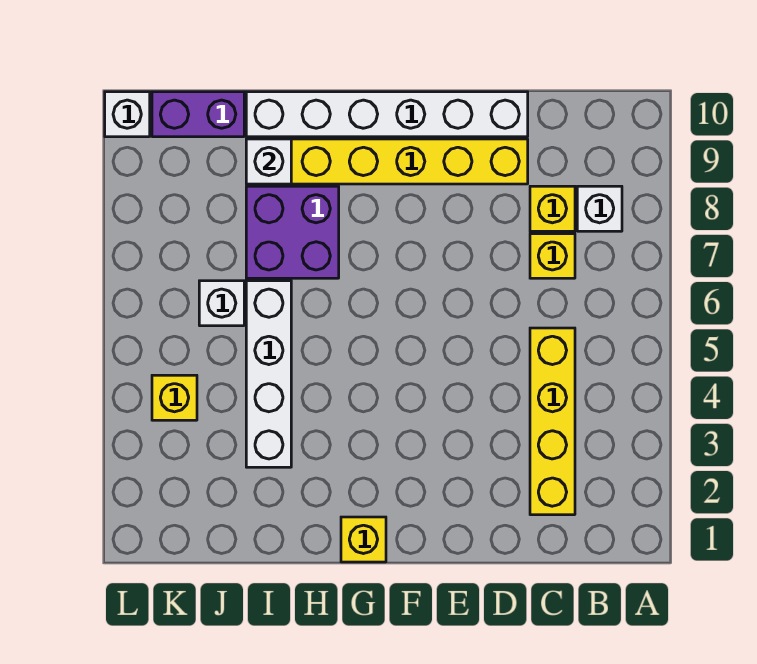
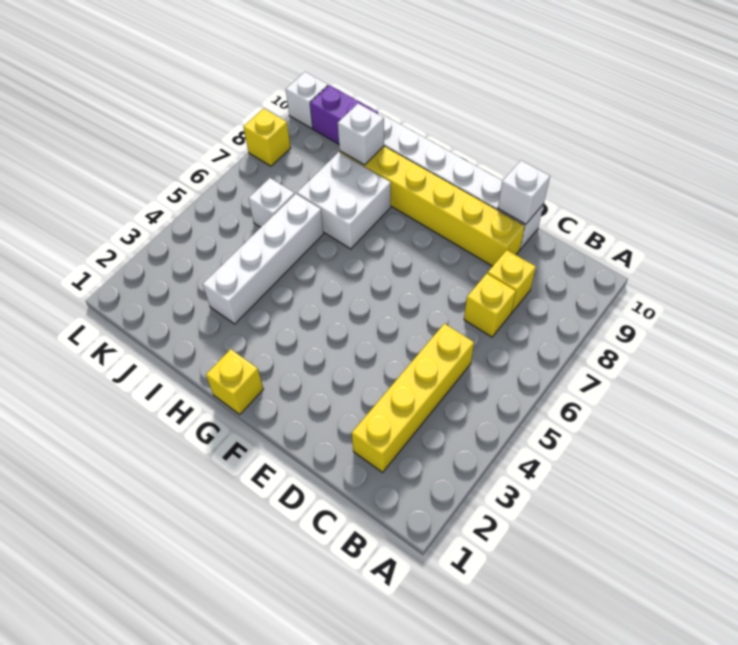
white brick B8 level 1 -> white brick D10 level 2
purple brick H7:I8 level 1 -> white brick H7:I8 level 1
yellow brick K4 level 1 -> yellow brick L8 level 1

